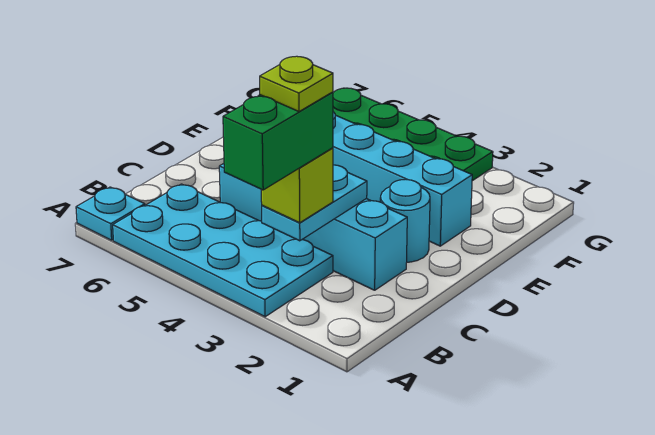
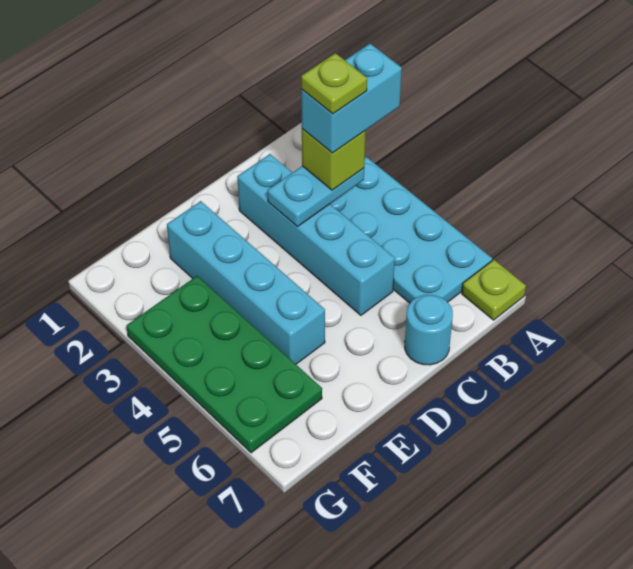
green brick A3:B3 level 4 -> cyan brick A3:B3 level 4
cyan plate A7 level 1 -> lime plate A7 level 1
cyan round brick D2 level 1 -> cyan round brick C7 level 1

